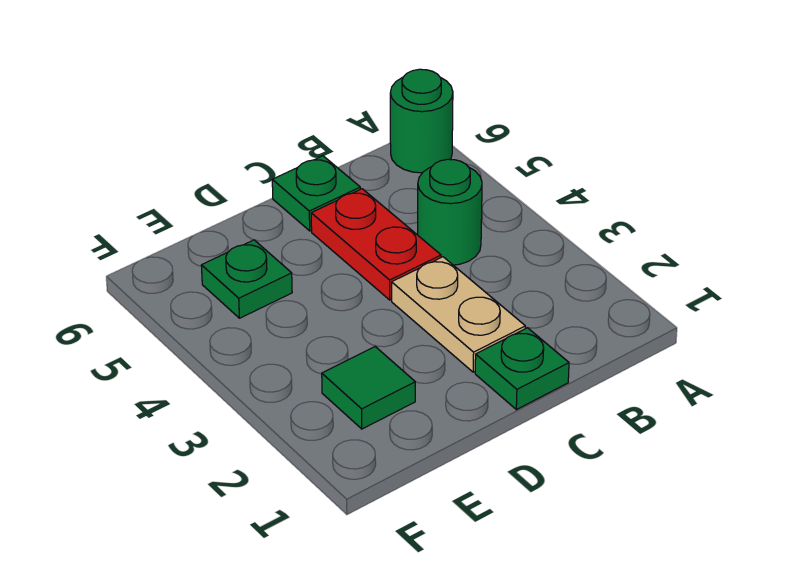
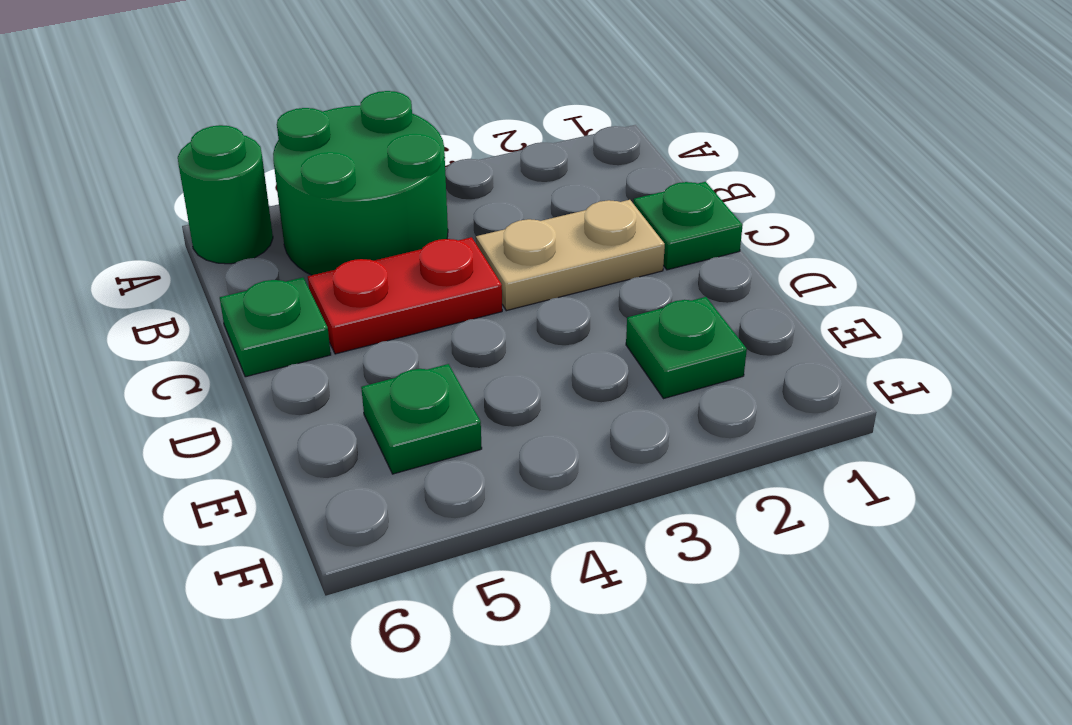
green round brick B4 level 1 -> green round brick A4:B5 level 1
green tile E2 level 1 -> green plate E2 level 1

